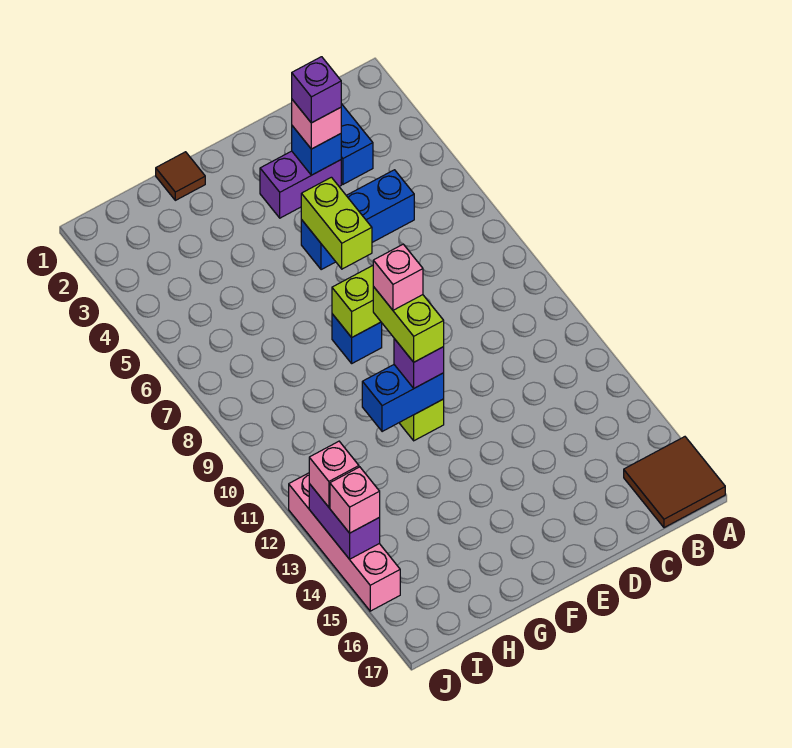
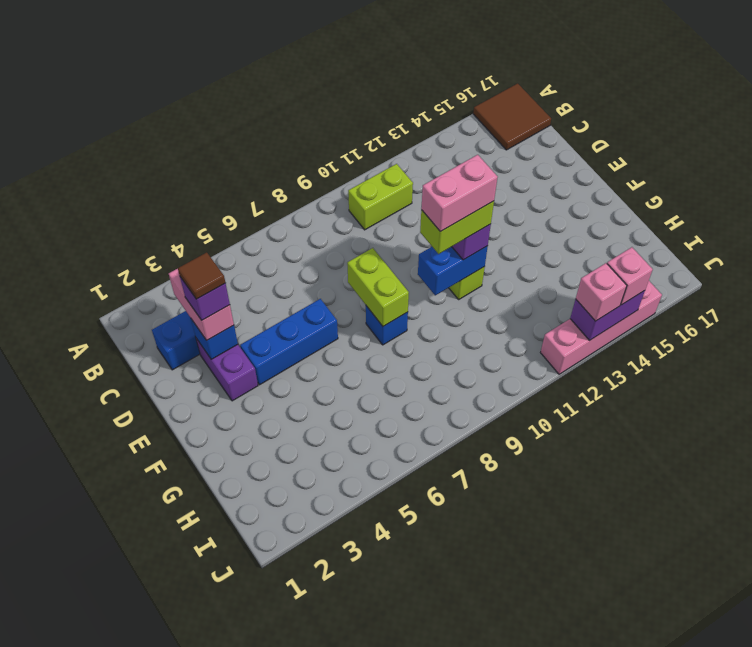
blue brick C5:E5 level 1 -> blue brick E4:E6 level 1
pink brick D3 level 3 -> pink brick C3:D3 level 3
lime brick E5:E6 level 2 -> lime brick B10:B11 level 1
pink brick F10 level 5 -> pink brick F10:F11 level 5
blue brick F11:G11 level 2 -> blue brick F10:F11 level 2
brown tile G1 level 1 -> brown tile D3 level 5

